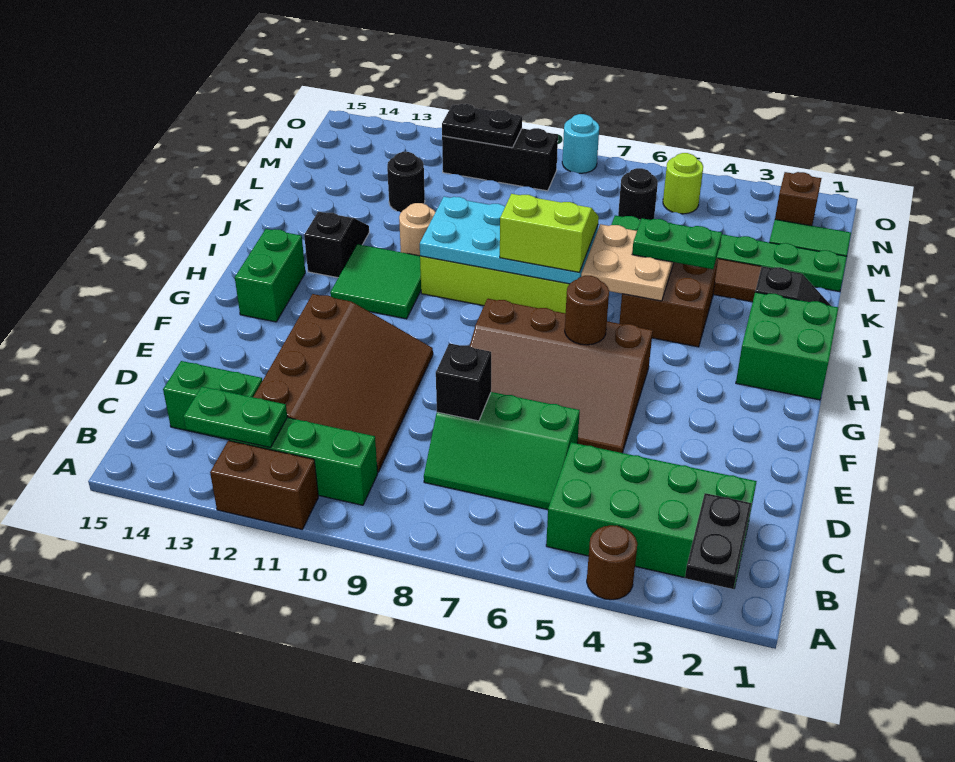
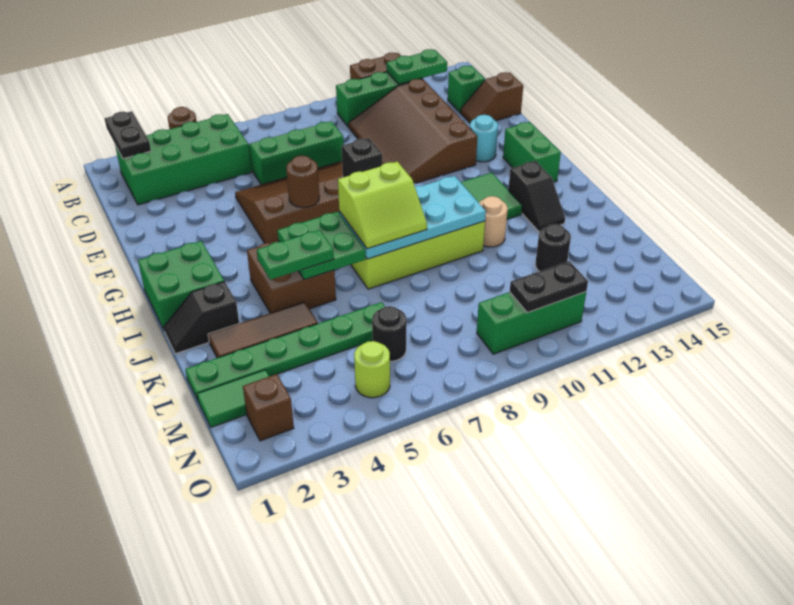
green brick C13:C14 level 1 -> green brick C14 level 1
black brick D8 level 2 -> black brick G8 level 2
none -> brown slope D14:D15 level 1 top 15
tan plate I5:J6 level 2 -> green plate I5:J6 level 2
black brick N9:N11 level 1 -> green brick N9:N11 level 1
cyan round brick O8 level 1 -> cyan round brick F13 level 1

